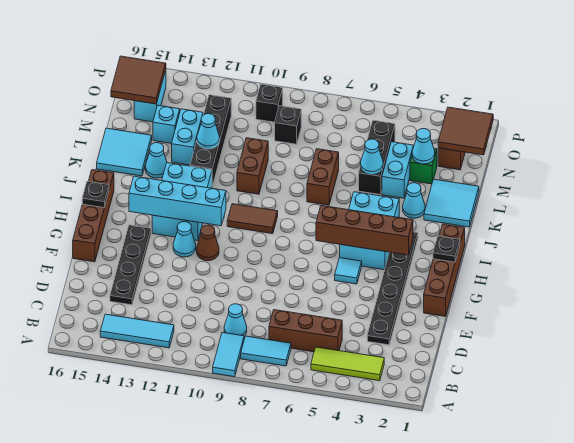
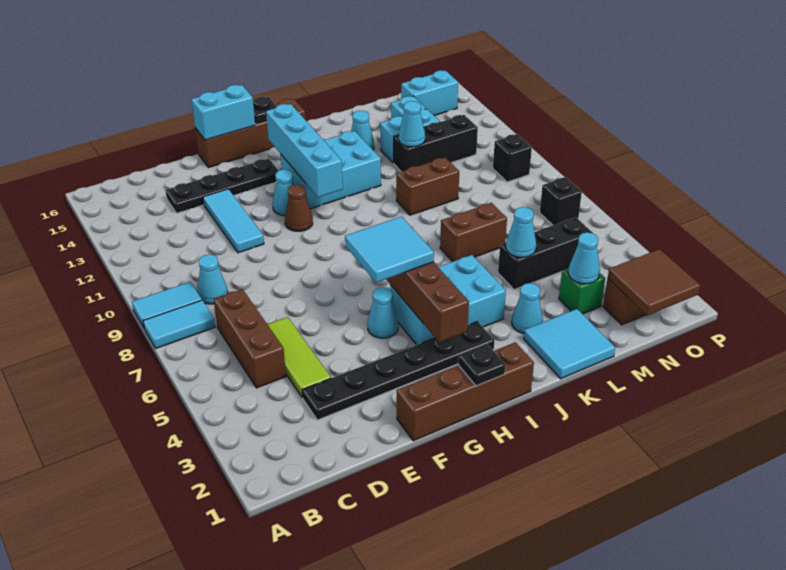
lime tile B3:B5 level 1 -> lime tile D4:D6 level 1
cyan tile B7:B8 level 1 -> cyan tile A8:B8 level 1
cyan tile B12:B14 level 1 -> cyan tile E11:E13 level 1
cyan tile G5 level 1 -> cyan cone G5 level 1
brown tile I9:I10 level 1 -> none
black brick K12:N12 level 1 -> black brick L12:N12 level 1
cyan tile K15:L16 level 1 -> cyan tile G5:H6 level 3
cyan brick L4:M4 level 1 -> cyan brick F16:G16 level 2
black brick N9 level 1 -> black brick O7 level 1
brown tile N15:O16 level 2 -> none

